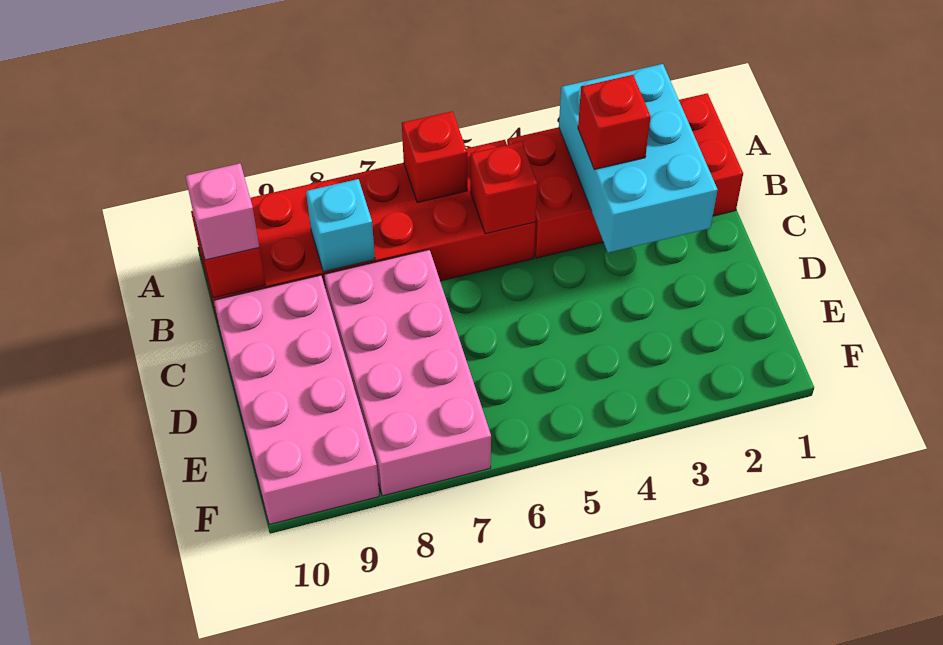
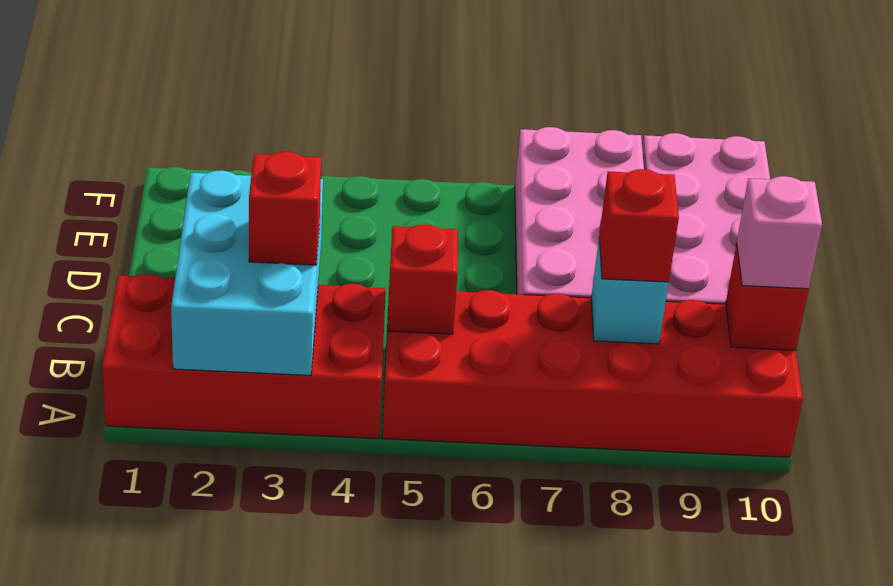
red brick A6 level 2 -> red brick B8 level 3

